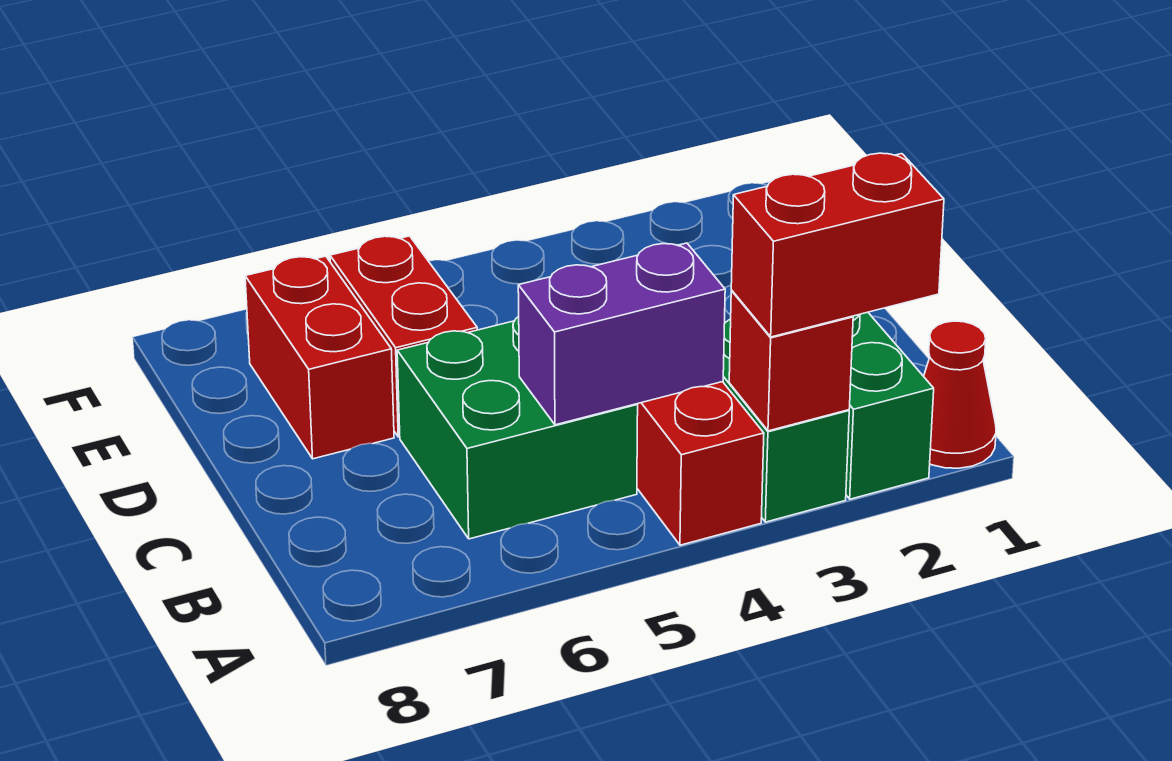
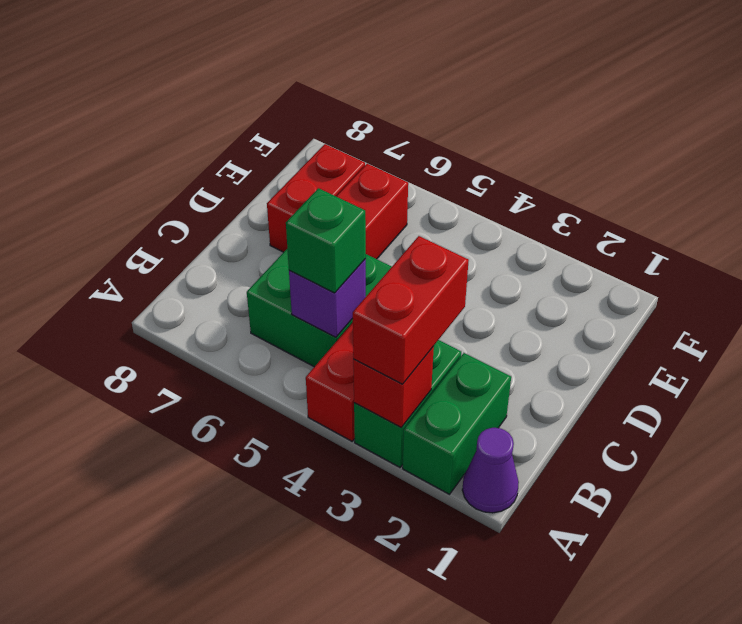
red cone A1 level 1 -> purple cone A1 level 1
red brick A2:A3 level 3 -> red brick A3:B3 level 3
purple brick B4:B5 level 2 -> purple brick B5 level 2
none -> green brick B5 level 3

